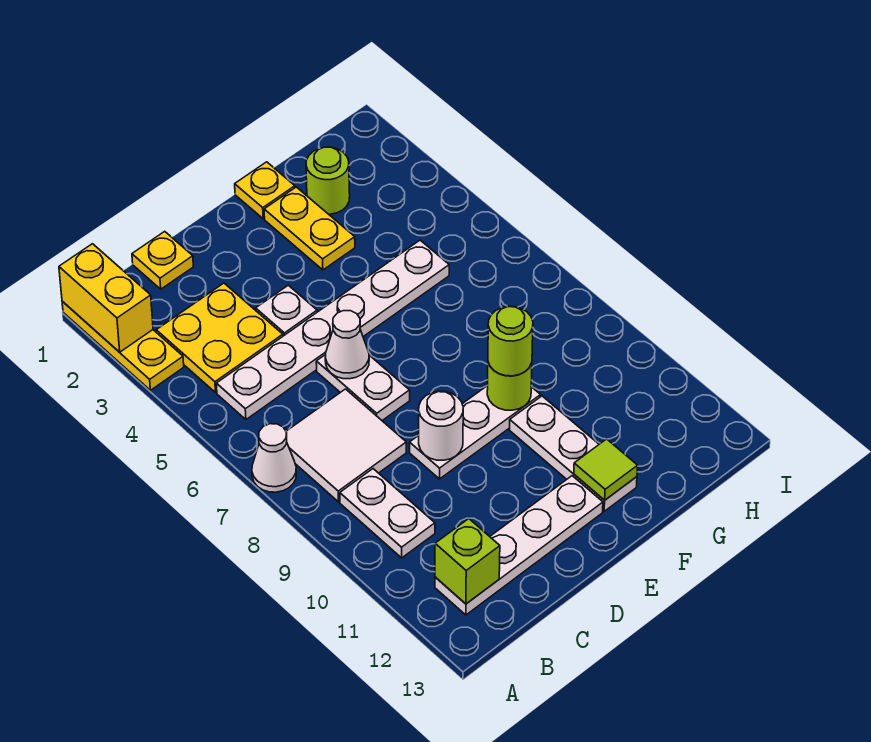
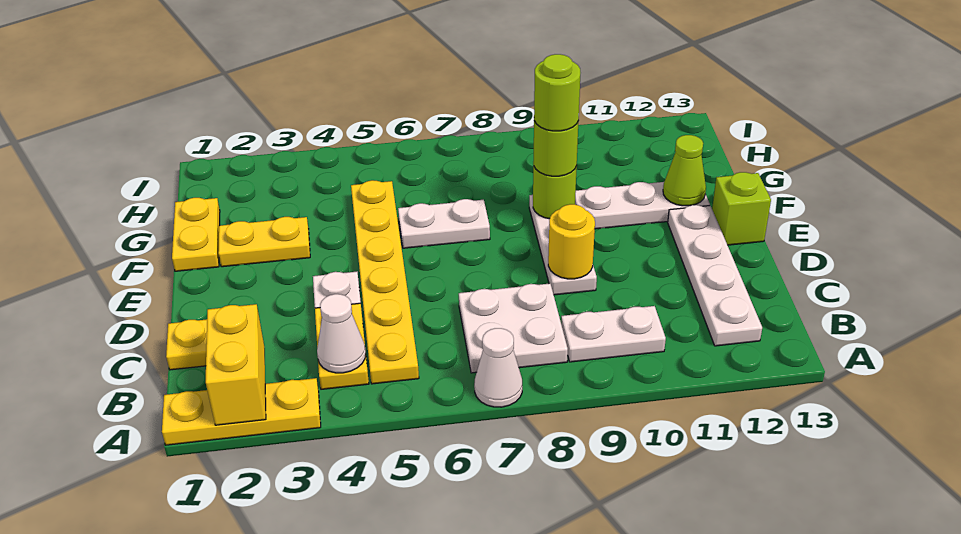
yellow brick A1:A2 level 2 -> yellow brick A2:B2 level 2
yellow plate B3:C4 level 1 -> yellow plate B4:C4 level 1
white plate B5:G5 level 1 -> yellow plate B5:G5 level 1
white tile B7:C8 level 1 -> white plate B7:C8 level 1
lime brick B12 level 2 -> lime brick E13 level 1
white plate D6:D7 level 1 -> white plate F6:F7 level 1
white cone D6 level 2 -> white cone B4 level 2
white round brick D9 level 2 -> yellow round brick D9 level 2
yellow plate F1 level 1 -> yellow plate F1:G1 level 1
lime tile F12 level 2 -> lime cone F12 level 2
lime round brick G2 level 1 -> lime round brick F9 level 4

